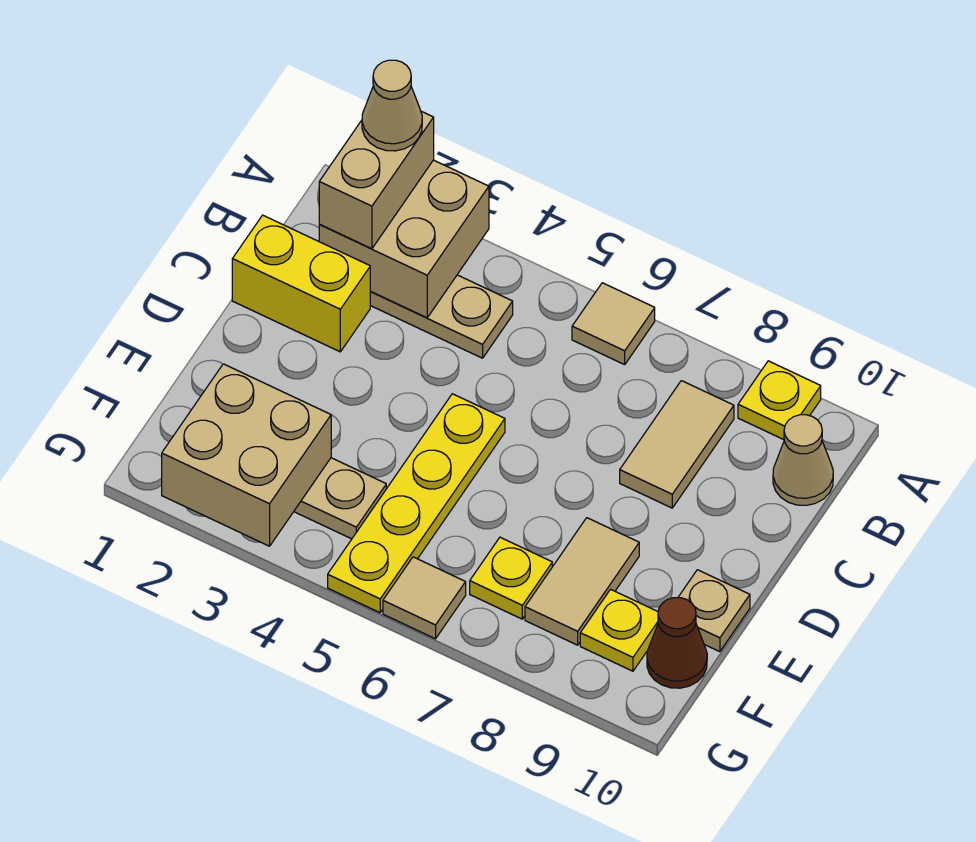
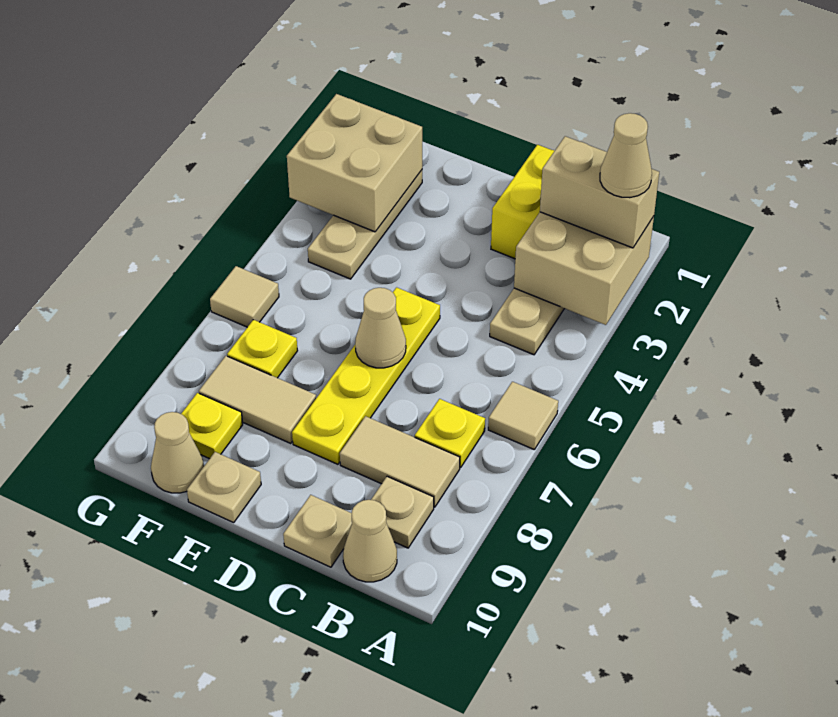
yellow plate A9 level 1 -> yellow plate B7 level 1
none -> tan plate B9 level 1
none -> tan plate C10 level 1
yellow plate D5:G5 level 1 -> yellow plate D5:D8 level 1
none -> tan cone D6 level 2
brown cone F10 level 1 -> tan cone F10 level 1

